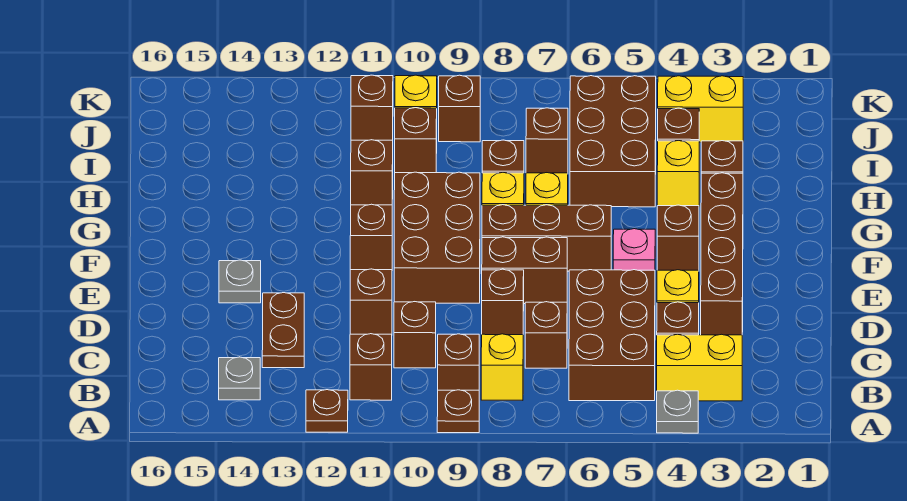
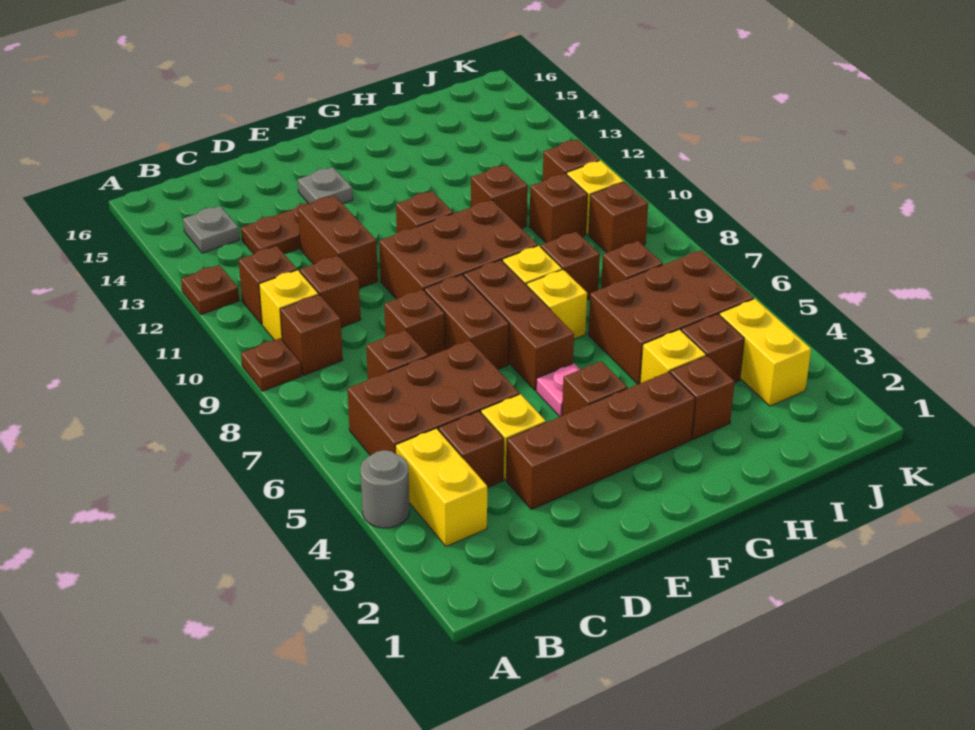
grey plate A4 level 1 -> grey round brick A4 level 1
yellow brick B8 level 1 -> yellow brick B10 level 1
brown brick D11 level 1 -> brown brick D11:D12 level 1

